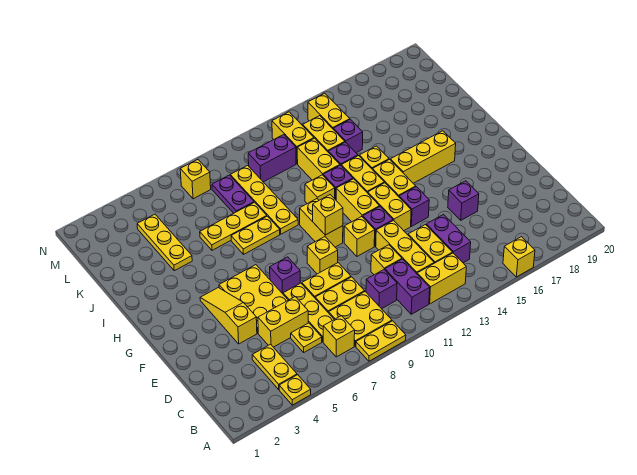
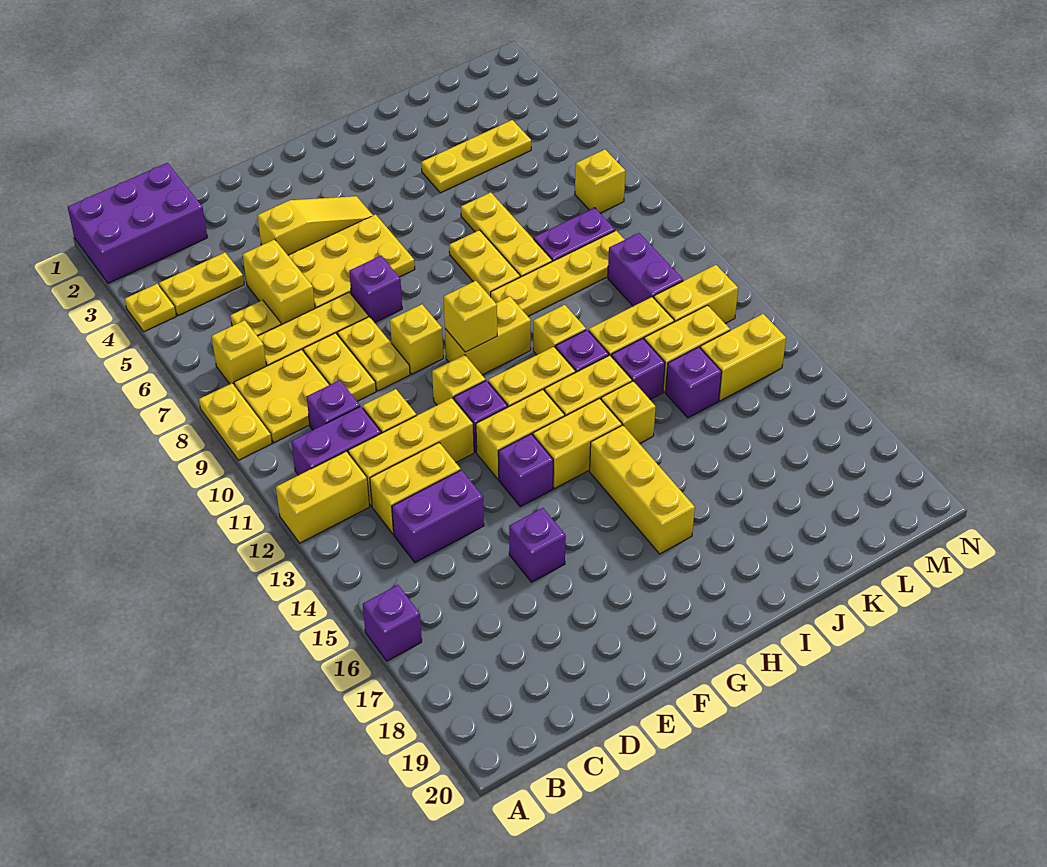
none -> purple brick A1:C2 level 1
yellow brick A16 level 1 -> purple brick A16 level 1
yellow brick B12:B13 level 1 -> yellow brick A12:B12 level 1

